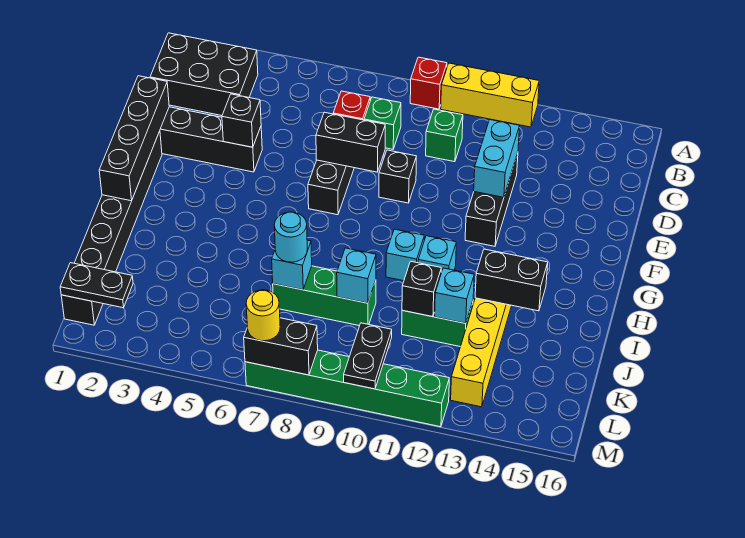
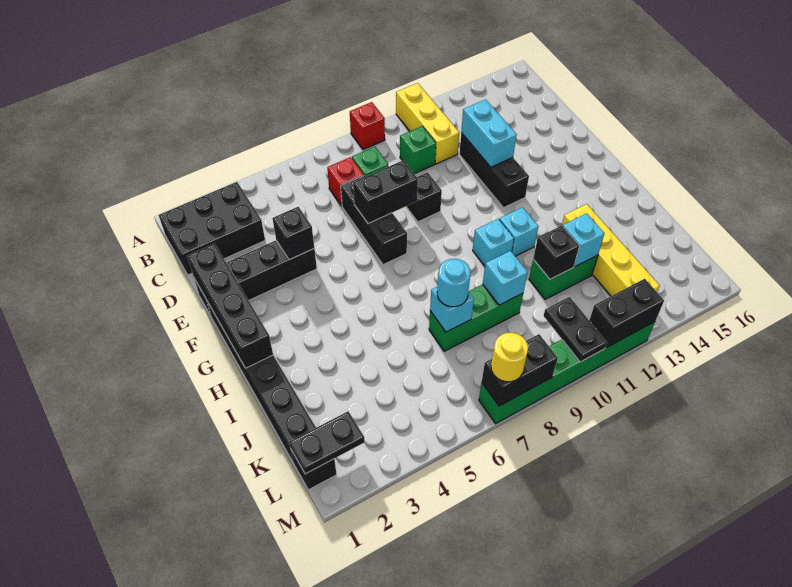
yellow brick A10:A12 level 1 -> yellow brick A11:C11 level 1
black brick I13:I14 level 2 -> black brick M11:M12 level 2

